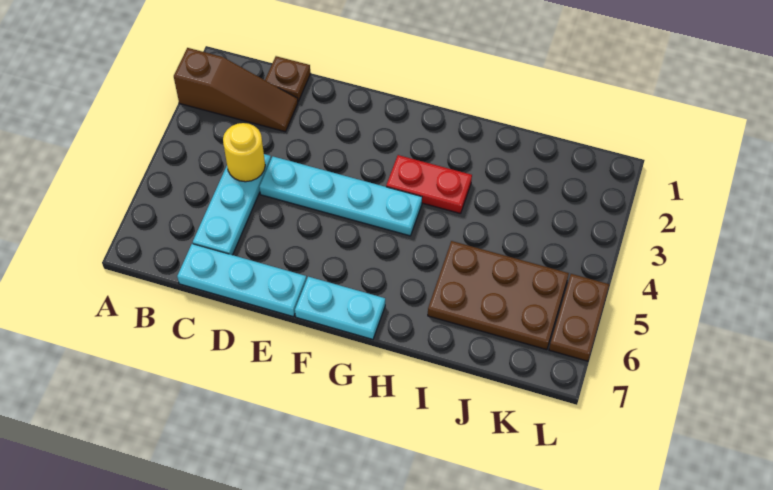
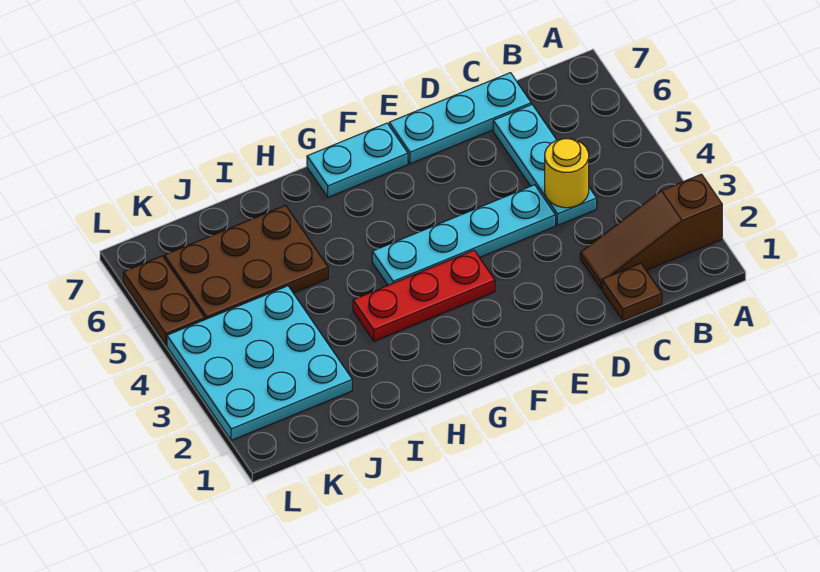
red plate G3:H3 level 1 -> red plate F3:H3 level 1
none -> cyan plate J2:L4 level 1

